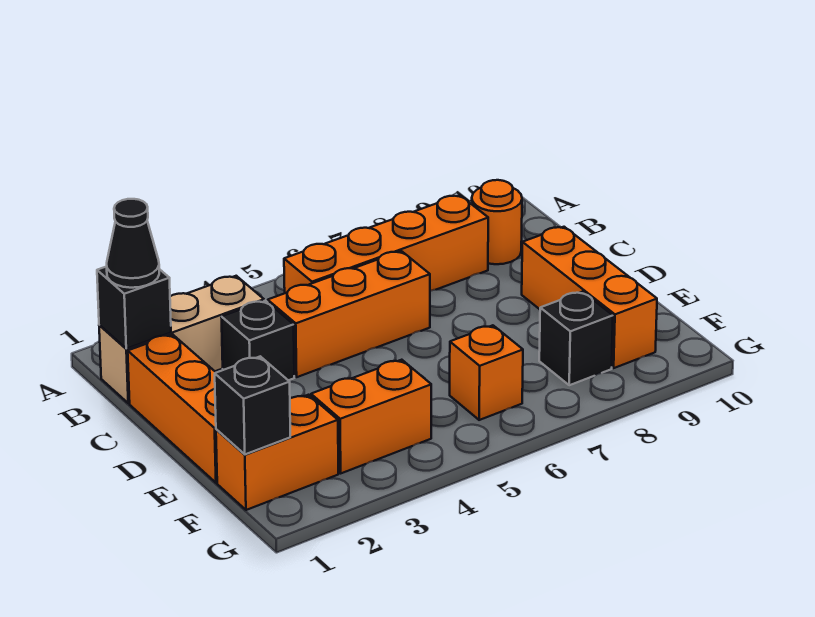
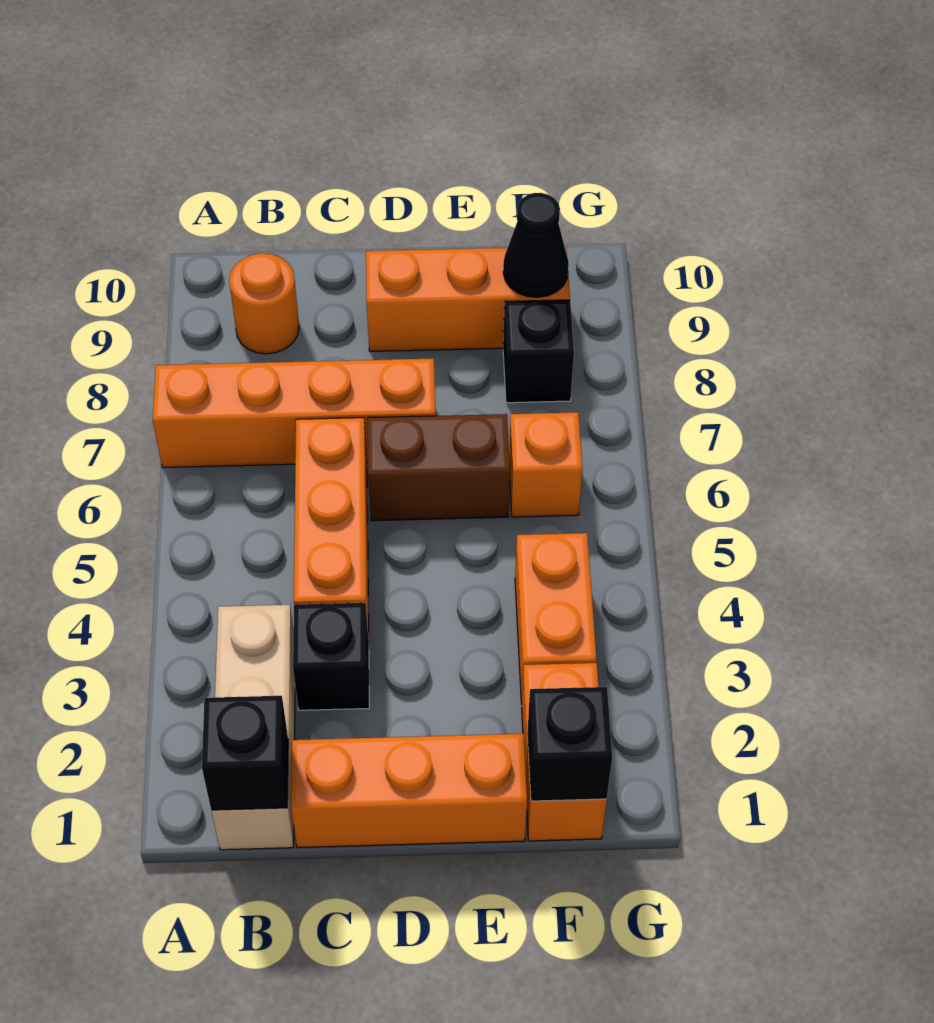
black cone B1 level 3 -> black cone F9 level 2
orange brick B5:B8 level 1 -> orange brick A7:D7 level 1
none -> brown brick D6:E6 level 1

